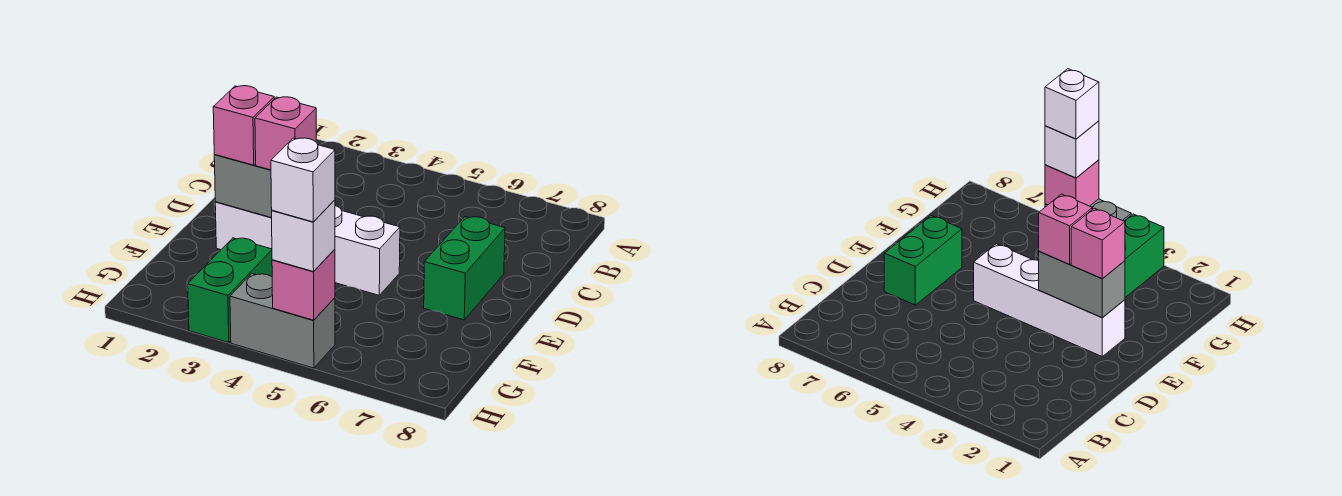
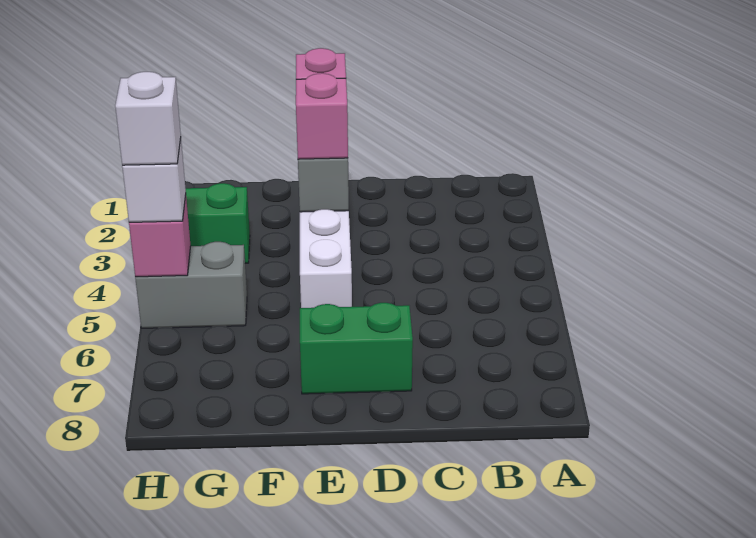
grey brick H4:H5 level 1 -> grey brick G5:H5 level 1

